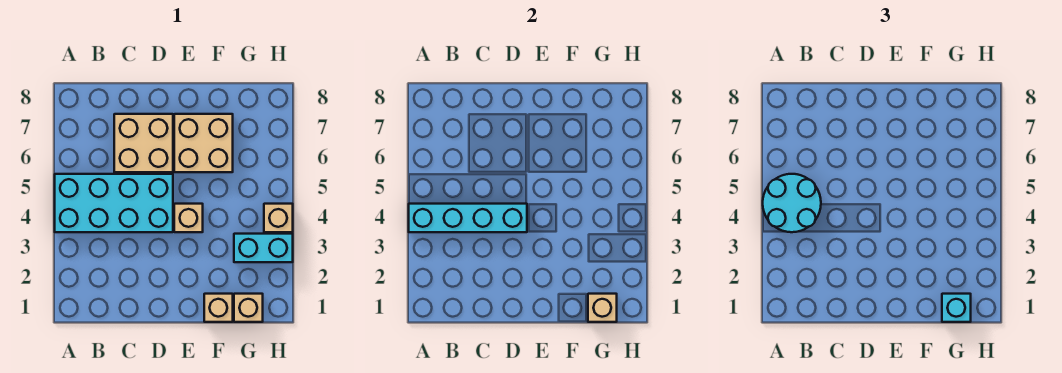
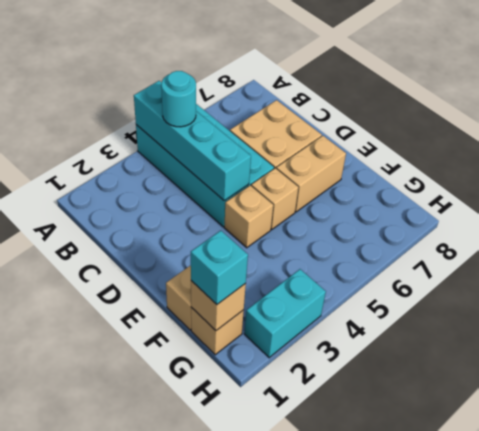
cyan round brick A4:B5 level 3 -> cyan round brick B4 level 3
tan brick E6:F7 level 1 -> tan brick E6:E7 level 1
cyan brick G3:H3 level 1 -> cyan brick H2:H3 level 1
tan brick H4 level 1 -> tan brick E5 level 1

